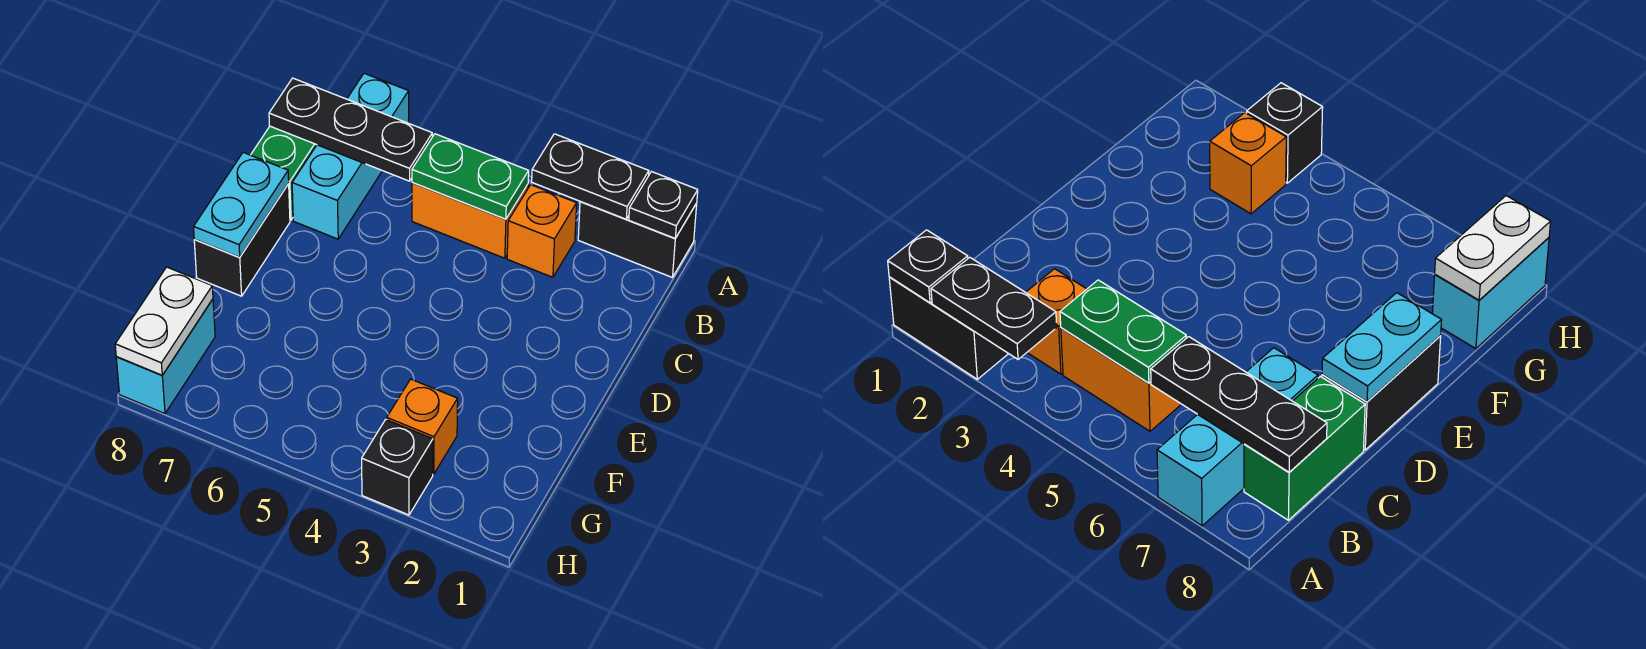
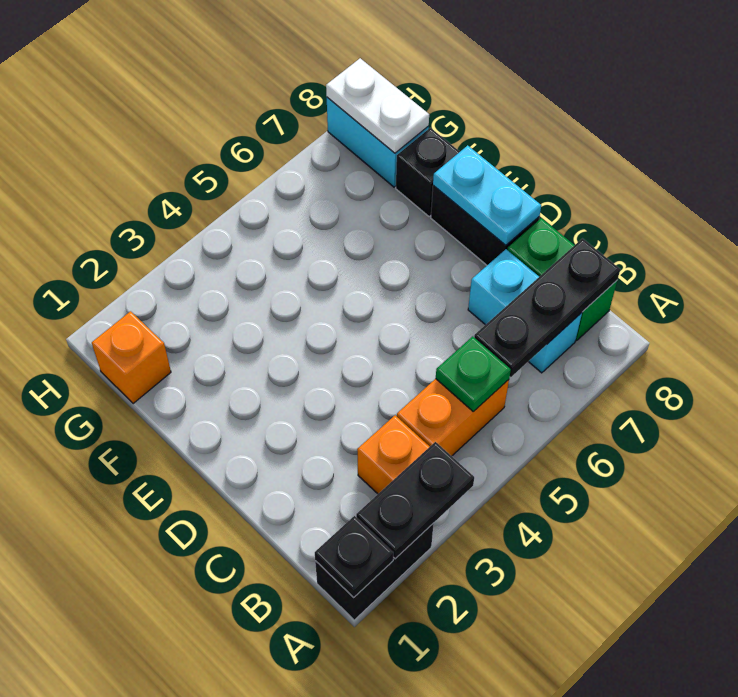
cyan brick A7:C7 level 1 -> cyan brick B7:C7 level 1
green plate B4:B5 level 2 -> green plate B5 level 2
orange brick G3 level 1 -> orange brick G1 level 1
black brick H3 level 1 -> black brick F8 level 1

